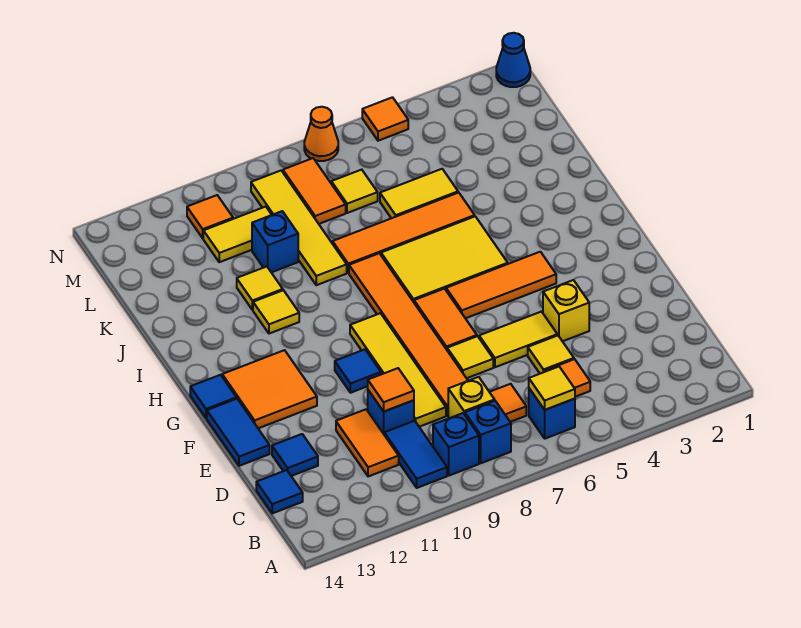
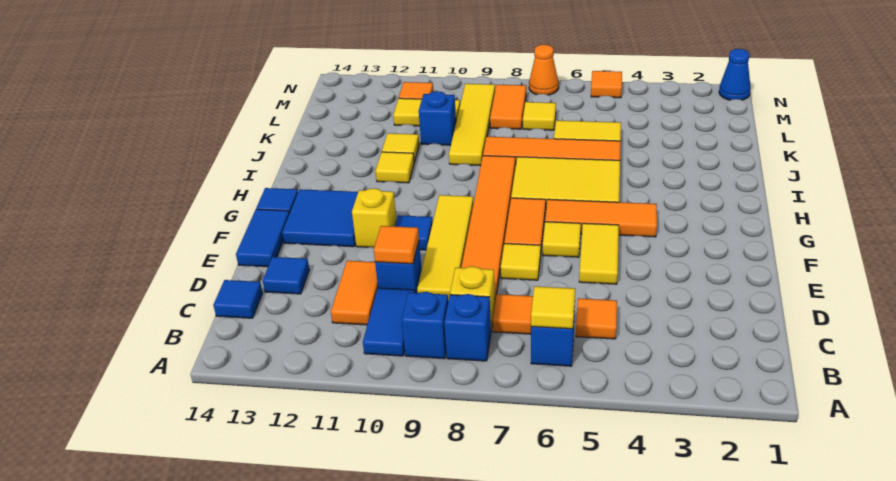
yellow tile D5 level 1 -> yellow tile F6 level 1
yellow brick E4 level 1 -> yellow brick F11 level 1
yellow tile E5:E6 level 1 -> yellow tile E5:F5 level 1
orange tile F12:G13 level 1 -> blue tile F12:G13 level 1

